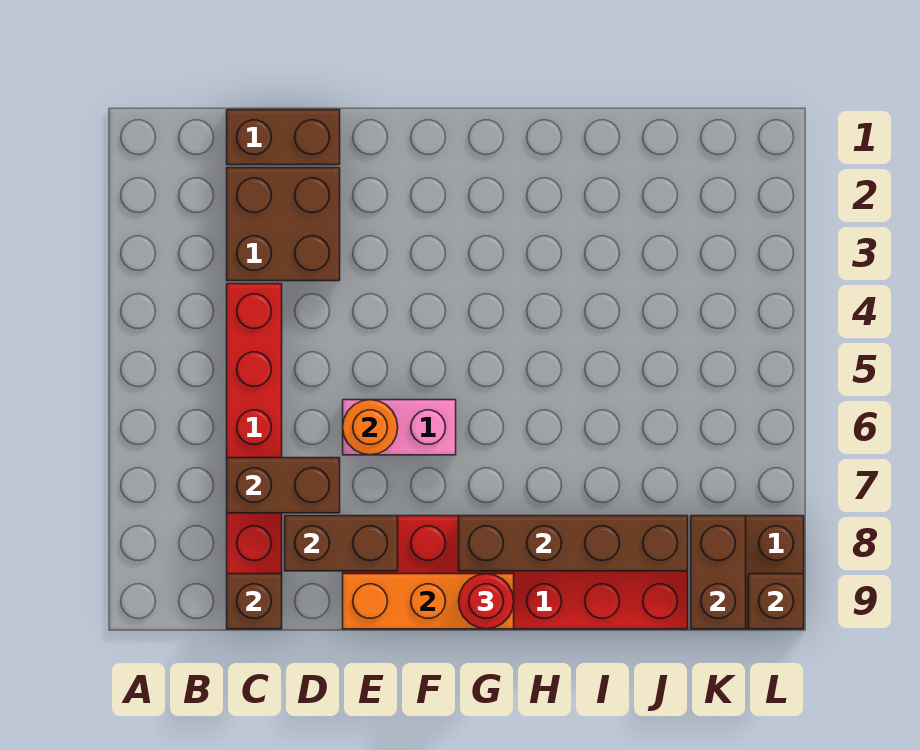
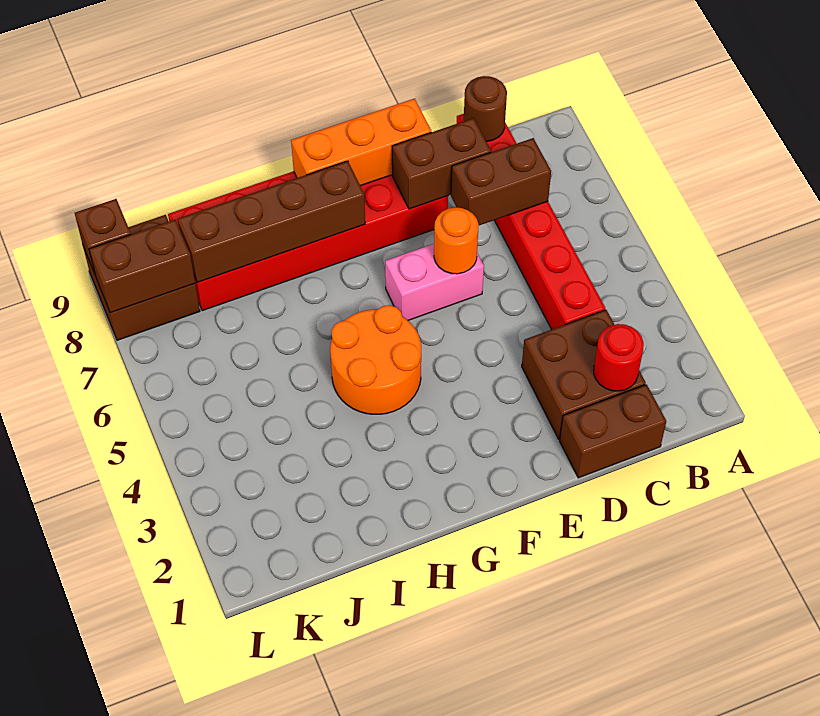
brown brick C9 level 2 -> brown round brick C9 level 2
none -> orange round brick G4:H5 level 1
red round brick G9 level 3 -> red round brick C2 level 2
brown brick K8:K9 level 2 -> brown brick K8:L8 level 2

